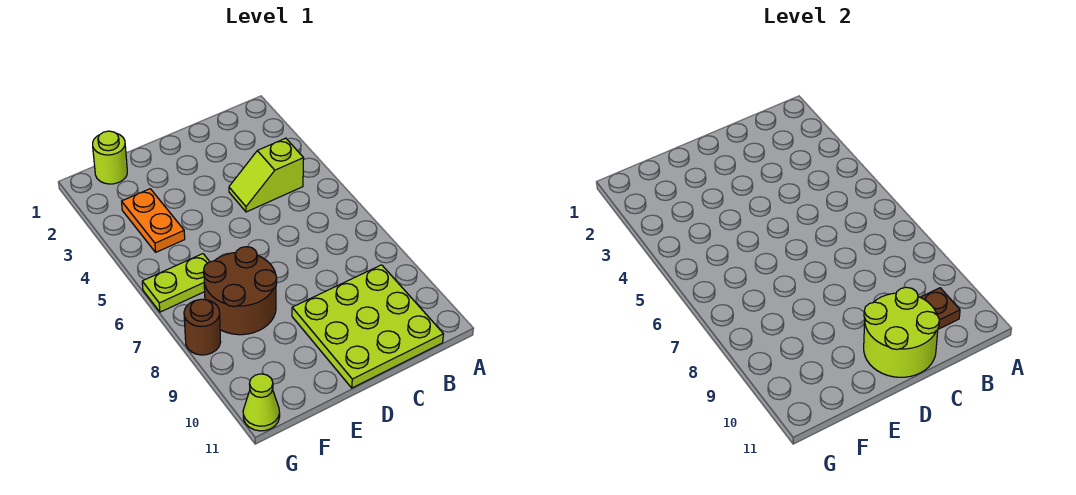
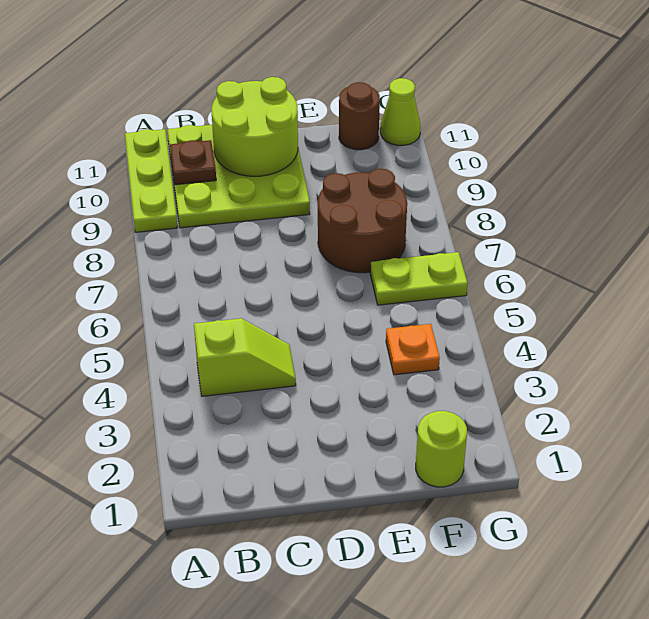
none -> lime plate A9:A11 level 1
orange plate F3:F4 level 1 -> orange plate F4 level 1
brown round brick G8 level 1 -> brown round brick F11 level 1

